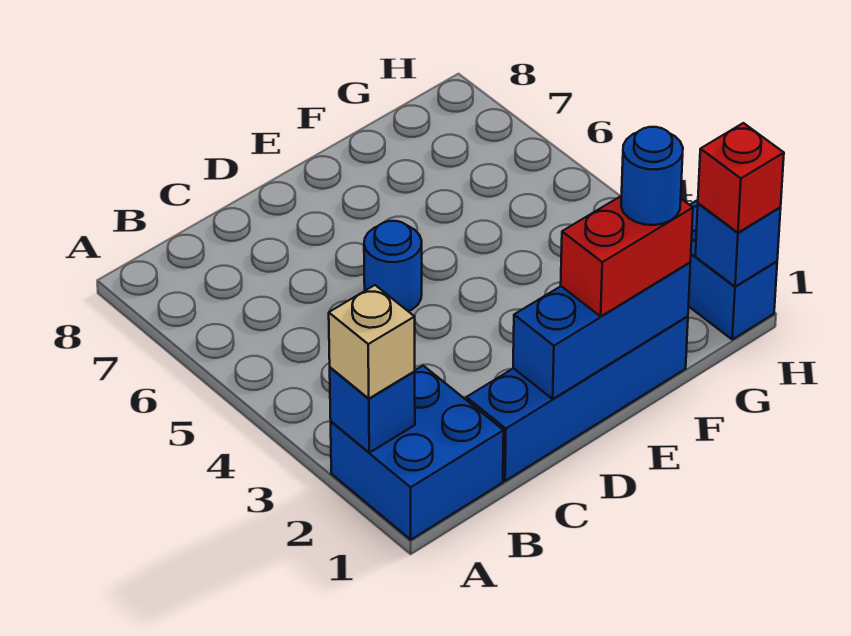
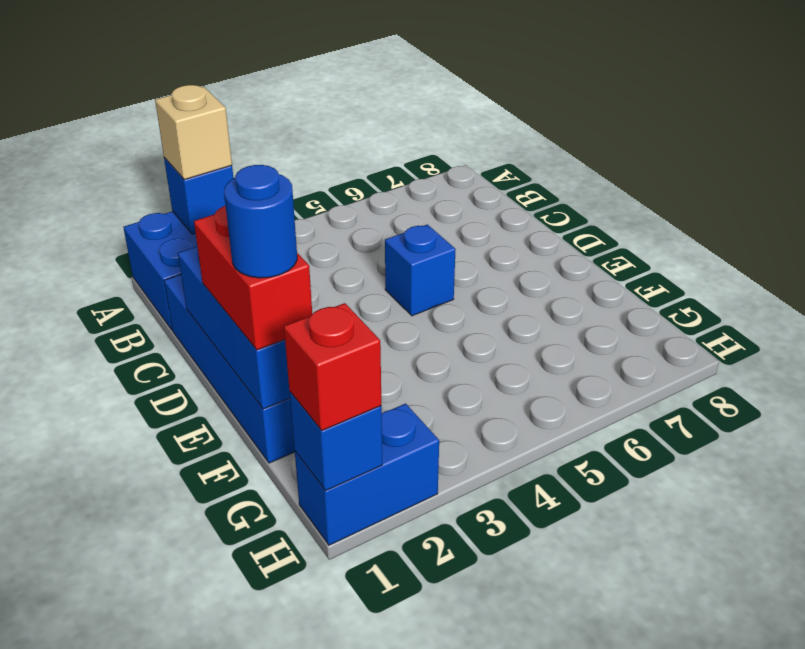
blue round brick D5 level 1 -> blue brick D5 level 1

